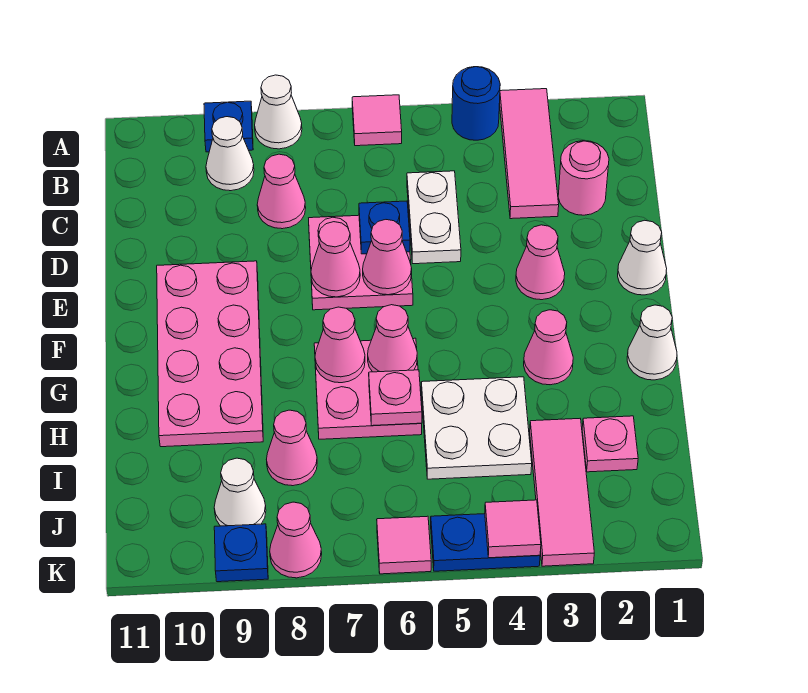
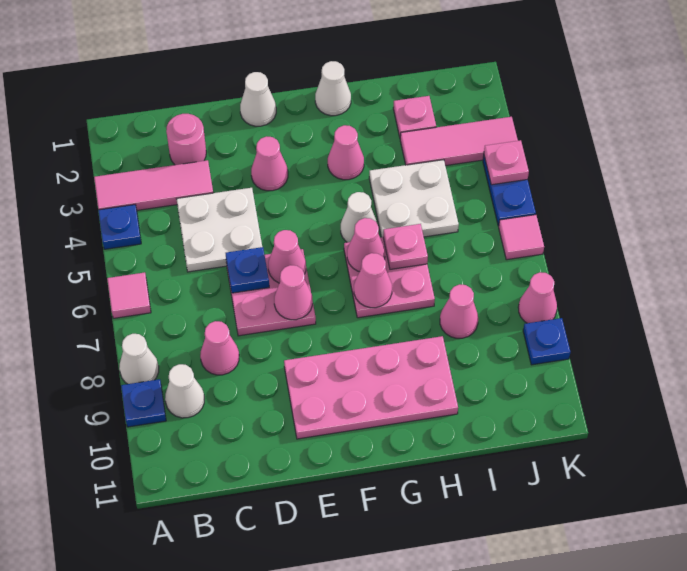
blue round brick A4 level 1 -> blue plate A4 level 1
white plate C5:D5 level 1 -> white plate C4:D5 level 1
white cone J9 level 1 -> white cone G5 level 1
pink tile K4 level 2 -> pink plate K4 level 2

